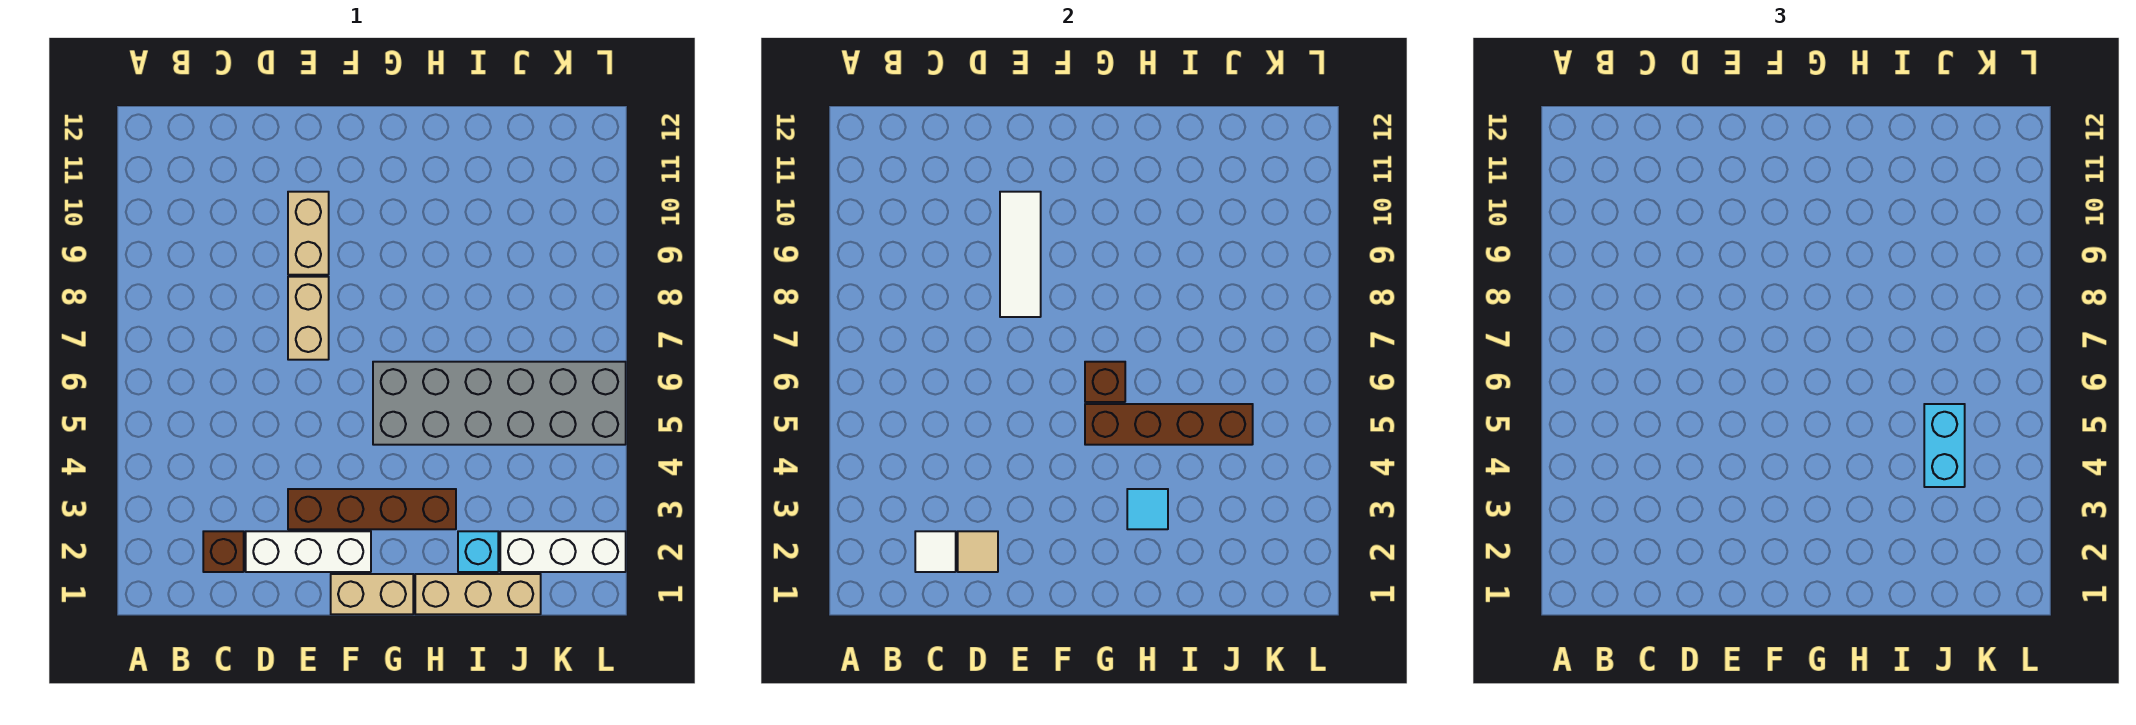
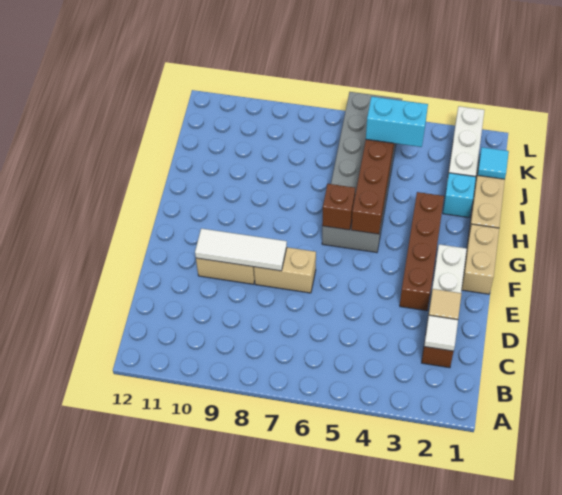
cyan tile H3 level 2 -> cyan tile J1 level 2

